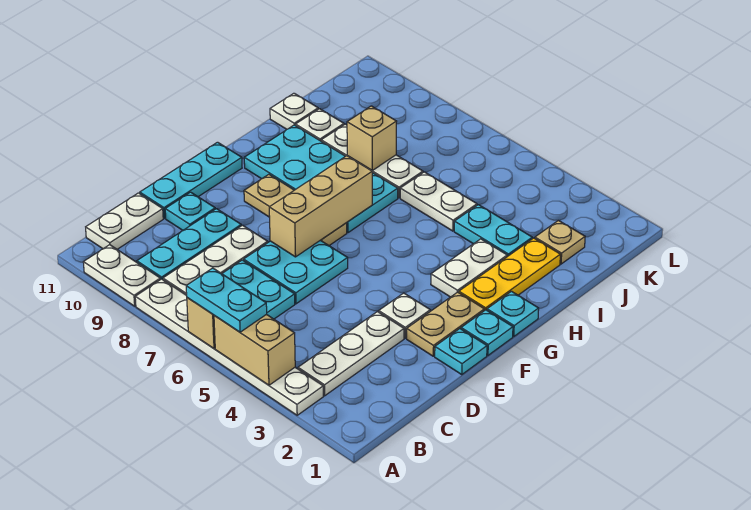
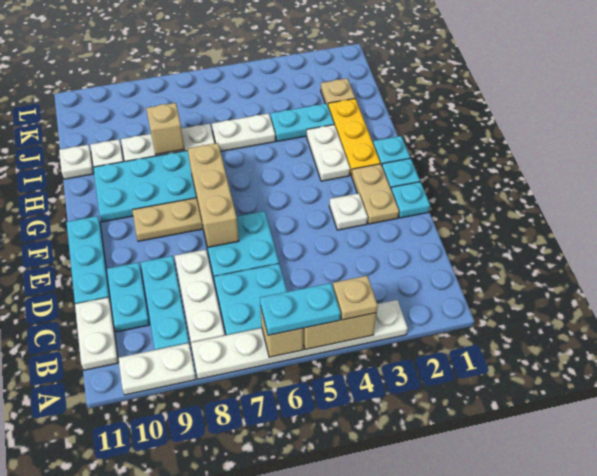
none -> tan plate A4 level 3
white plate B3:D3 level 1 -> none
cyan plate D10 level 1 -> cyan plate C10:D10 level 1

